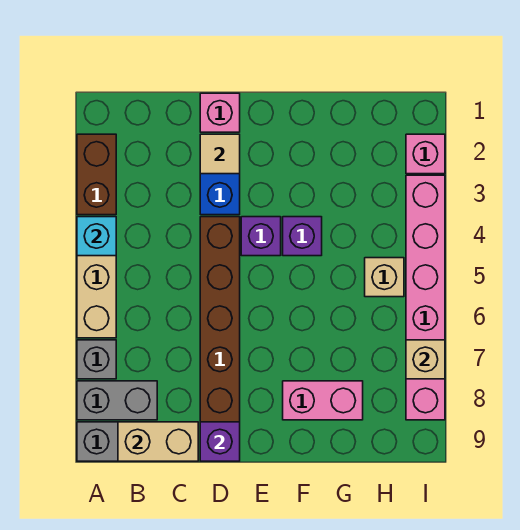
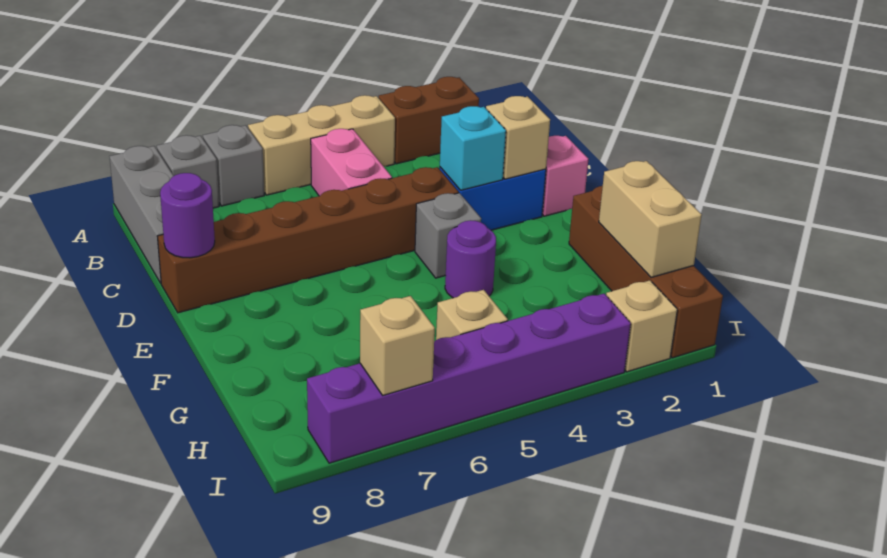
cyan brick A4 level 2 -> cyan brick D3 level 2
grey brick A8:B8 level 1 -> grey brick A8 level 1
tan brick B9:C9 level 2 -> tan brick G1:H1 level 2
tan tile D2 level 2 -> tan brick D2 level 2
purple brick D9 level 2 -> purple round brick D9 level 2
purple brick E4 level 1 -> grey brick E4 level 1
none -> brown brick F1:I1 level 1
purple brick F4 level 1 -> purple round brick F4 level 1
pink brick F8:G8 level 1 -> pink brick B5:C5 level 1
pink brick I2 level 1 -> tan brick I2 level 1
pink brick I3:I8 level 1 -> purple brick I3:I8 level 1

